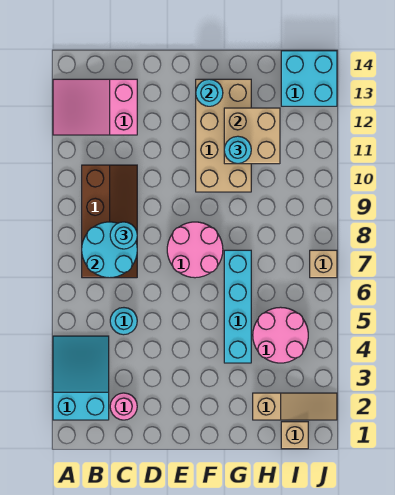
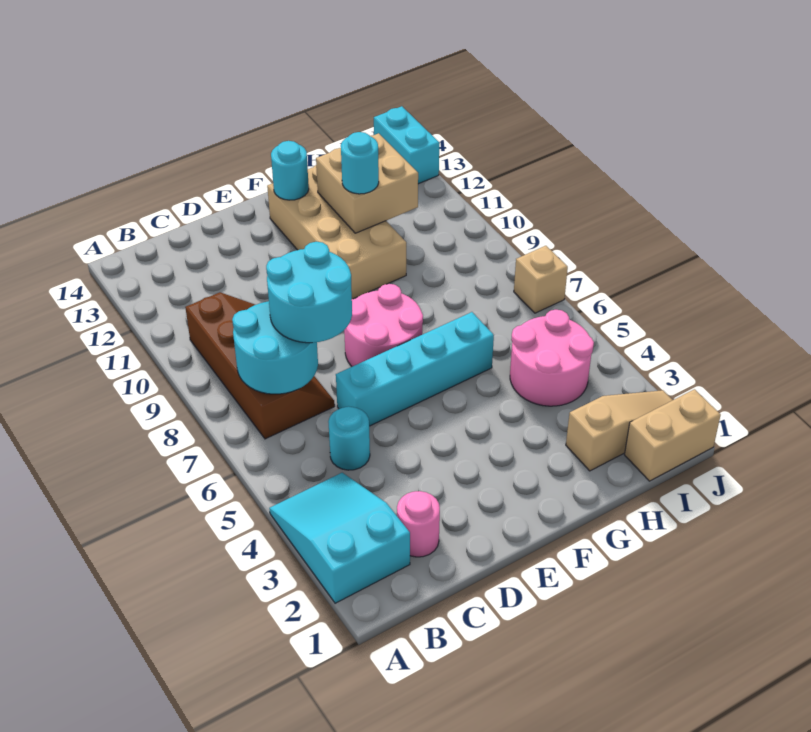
pink slope A12:C13 level 1 top C -> none
cyan round brick C8 level 3 -> cyan round brick C7:D8 level 3
cyan brick G4:G7 level 1 -> cyan brick D6:G6 level 1
tan brick I1 level 1 -> tan brick I1:J1 level 1
cyan brick I13:J14 level 1 -> cyan brick J13:J14 level 1

